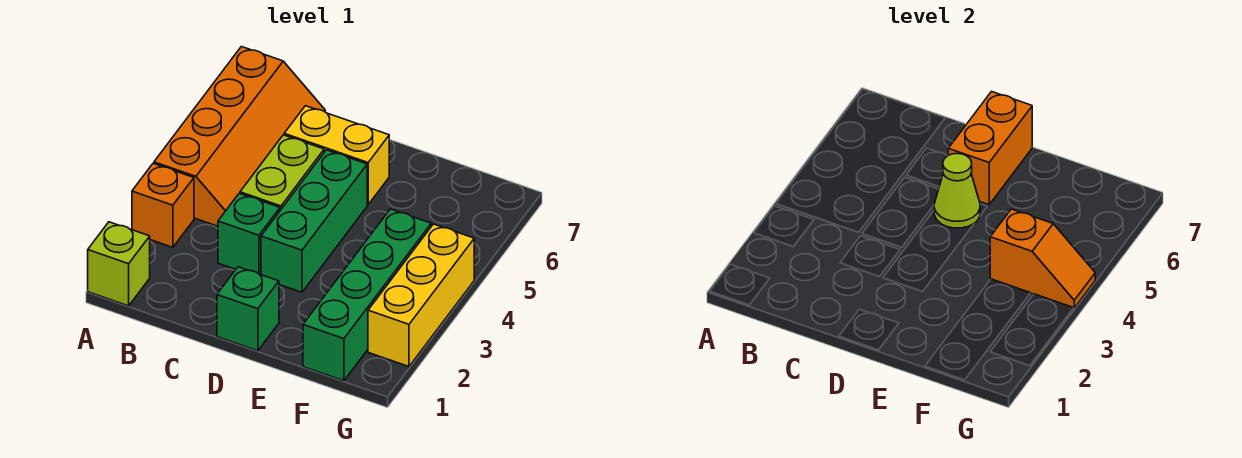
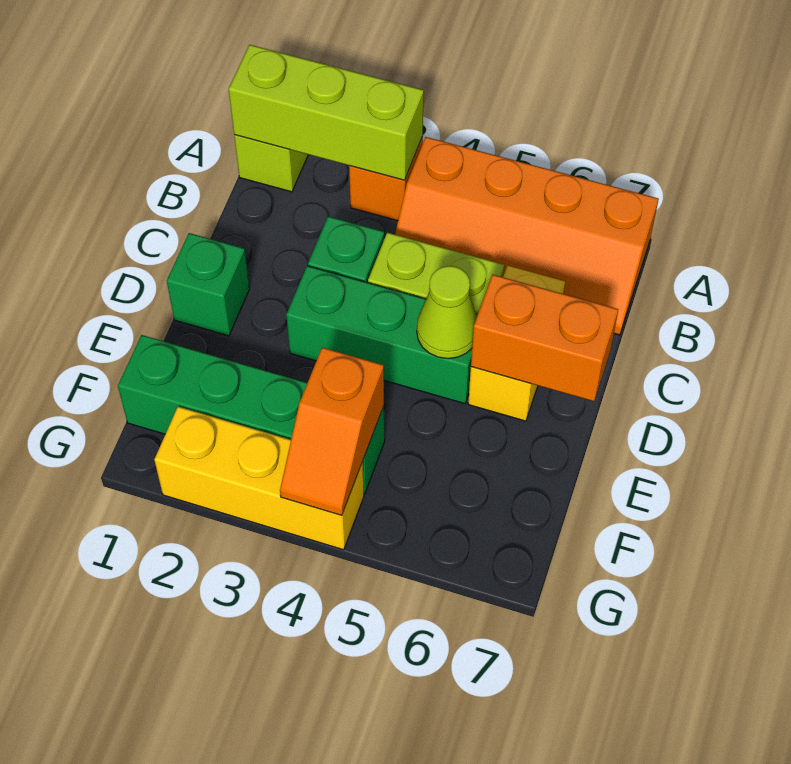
none -> lime brick A1:A3 level 2

